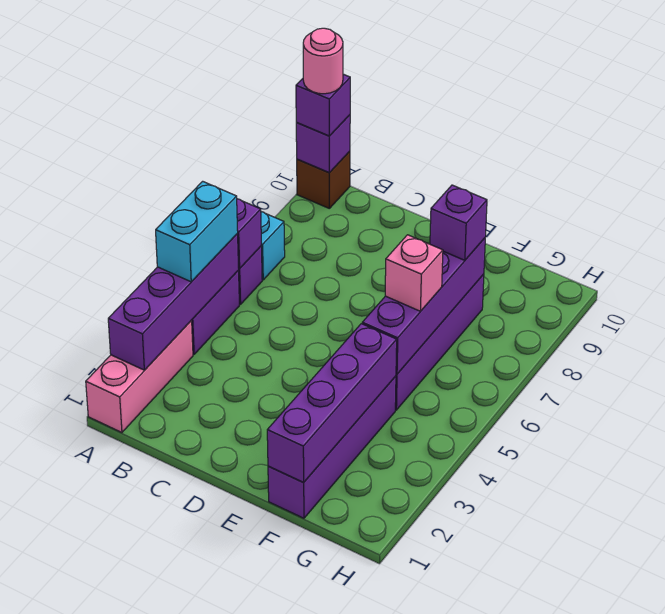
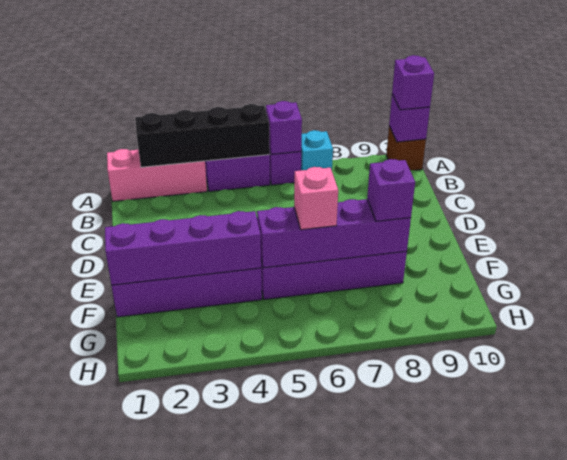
purple brick A2:A5 level 2 -> black brick A2:A5 level 2
cyan brick A4:A5 level 3 -> none
pink round brick A10 level 4 -> none

